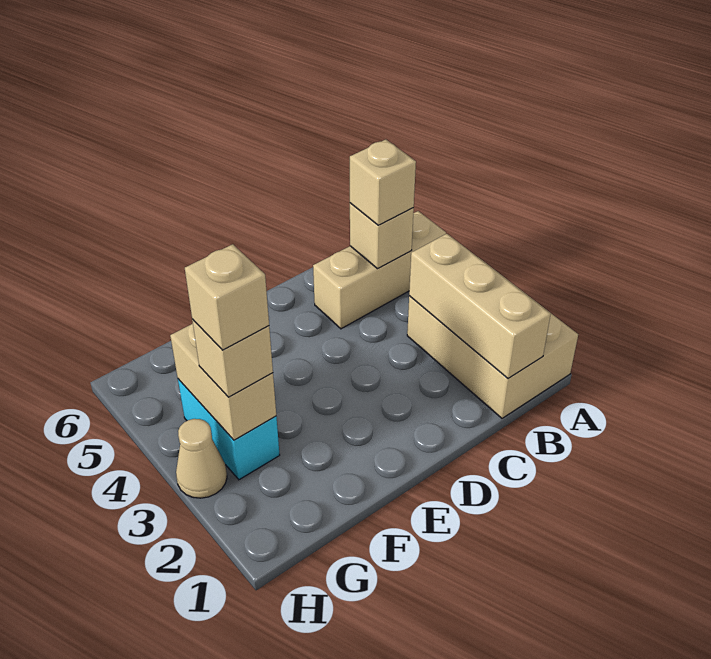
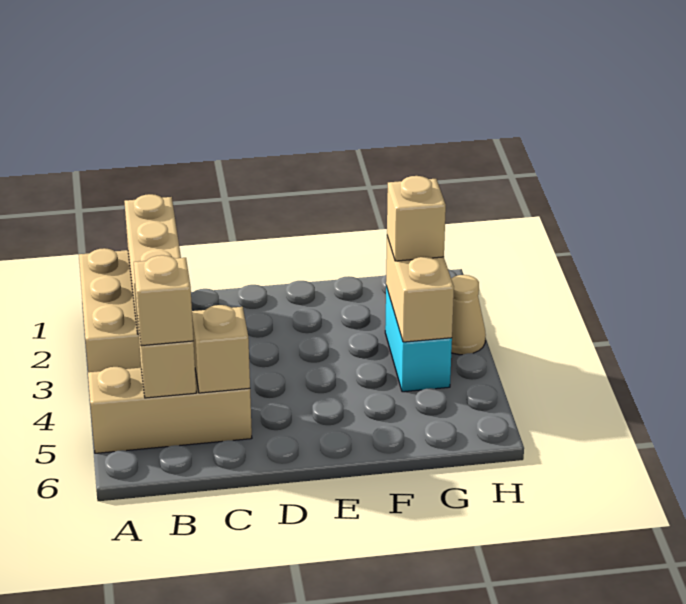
tan brick G3 level 4 -> tan brick C5 level 2

